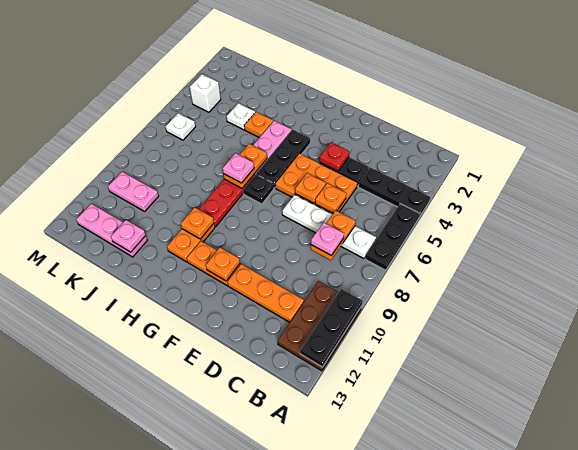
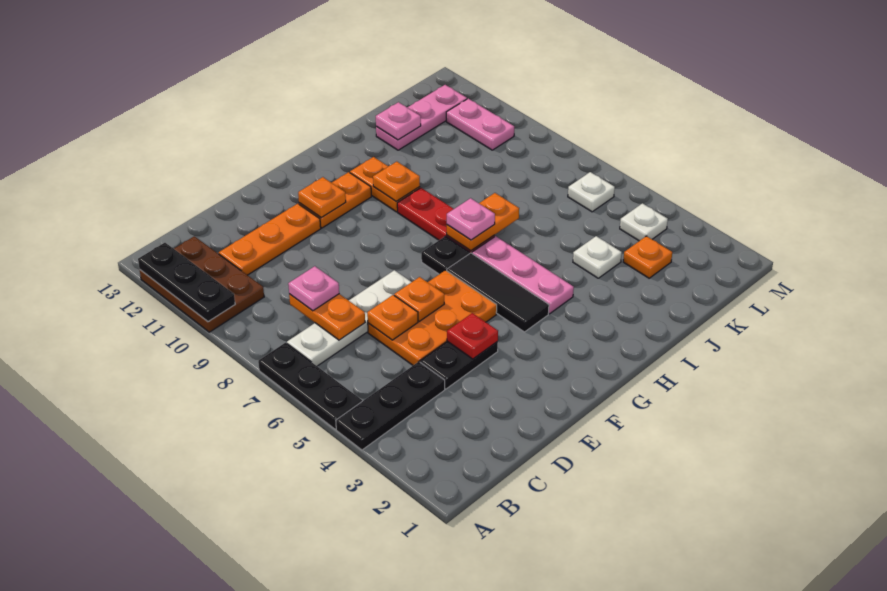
black plate G4:G6 level 1 -> black tile G4:G6 level 1
orange plate H6:H7 level 2 -> orange plate H7:I7 level 2
orange plate I4 level 1 -> orange plate K3 level 1
pink plate K10:L10 level 1 -> pink plate L10:L11 level 1
white brick L4 level 1 -> white plate L4 level 1

